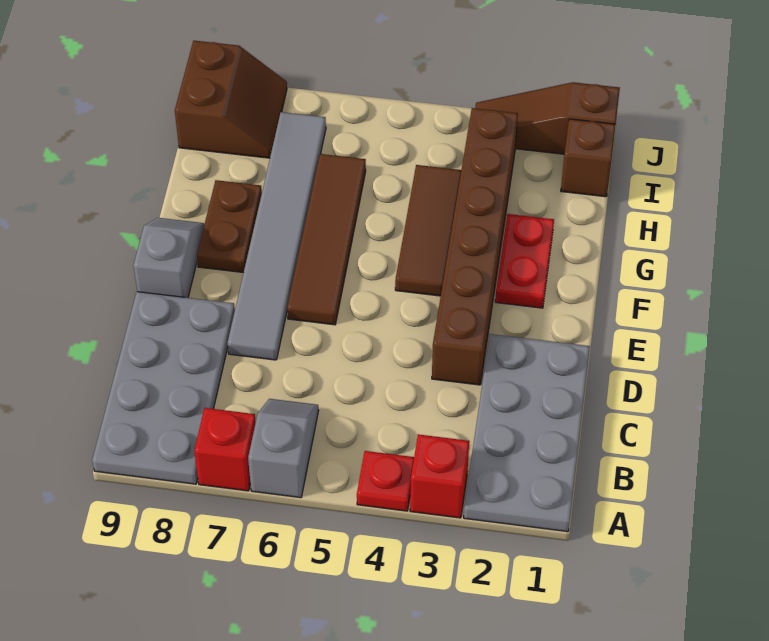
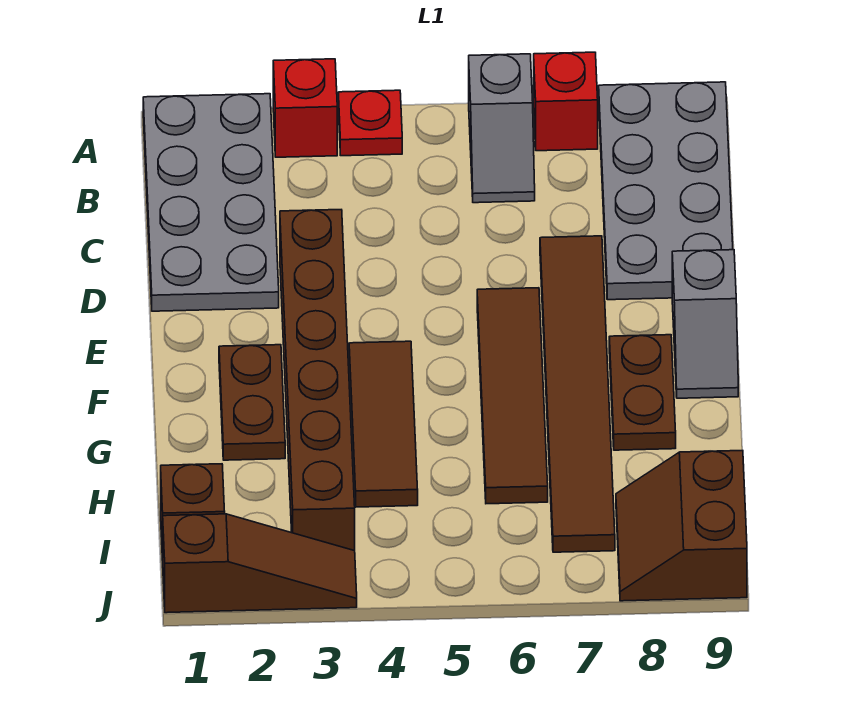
grey tile D7:I7 level 1 -> brown tile D7:I7 level 1
red plate F2:G2 level 1 -> brown plate F2:G2 level 1

